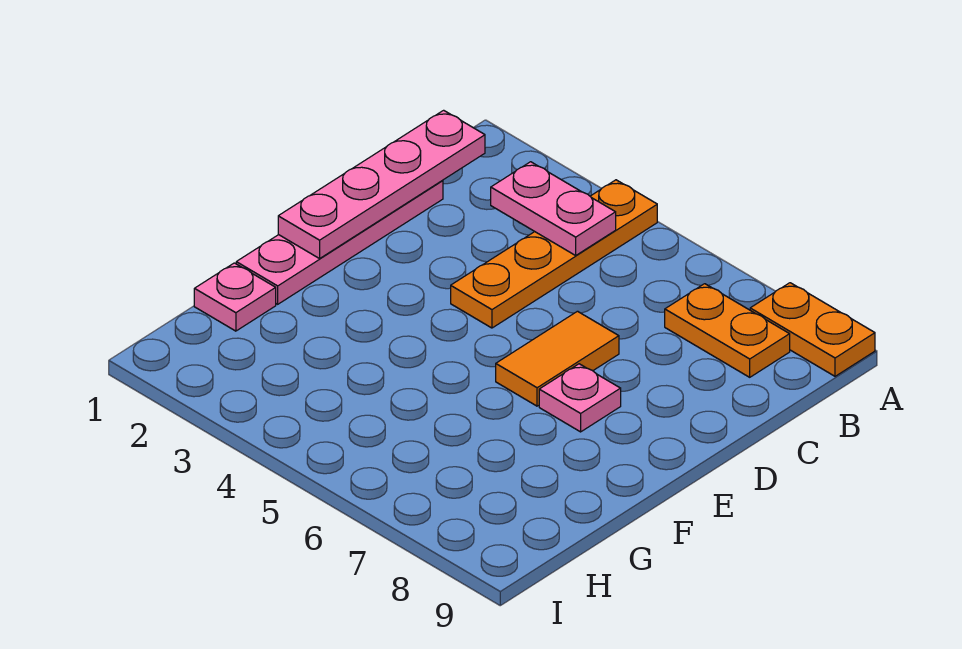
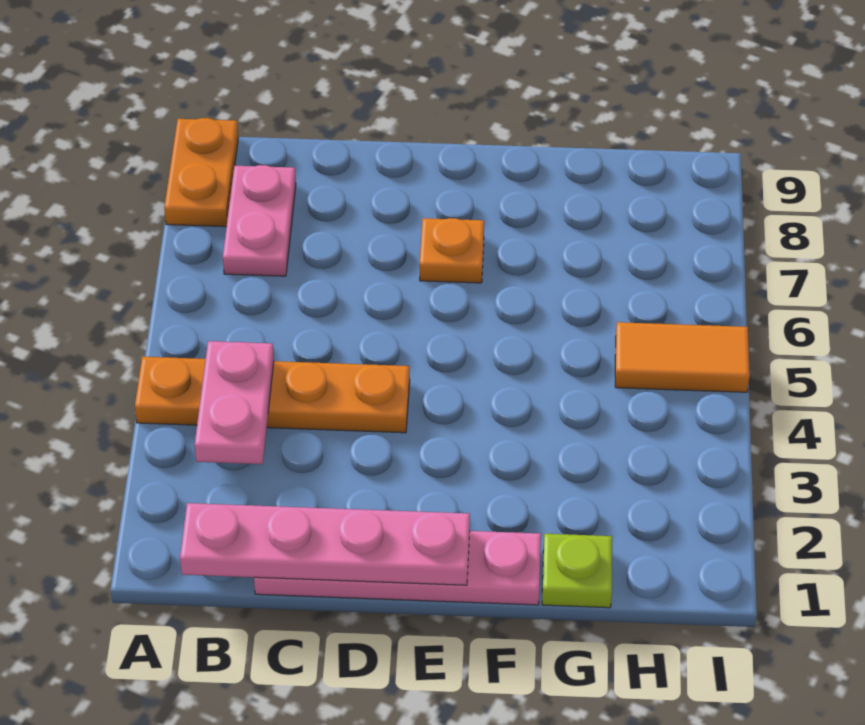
orange plate B7:B8 level 1 -> pink plate B7:B8 level 1
orange tile D6:E6 level 1 -> orange tile H5:I5 level 1
pink plate E7 level 1 -> orange plate E7 level 1
pink plate G1 level 1 -> lime plate G1 level 1

